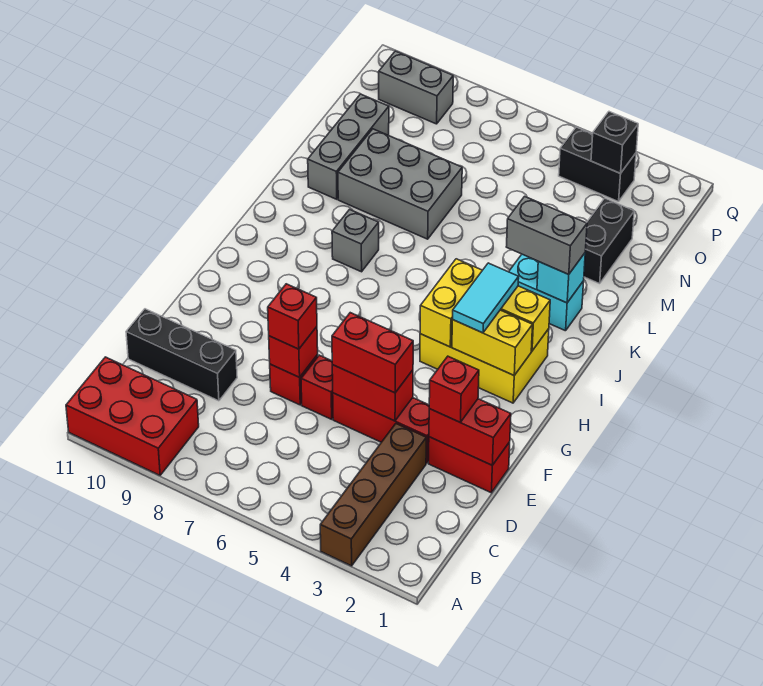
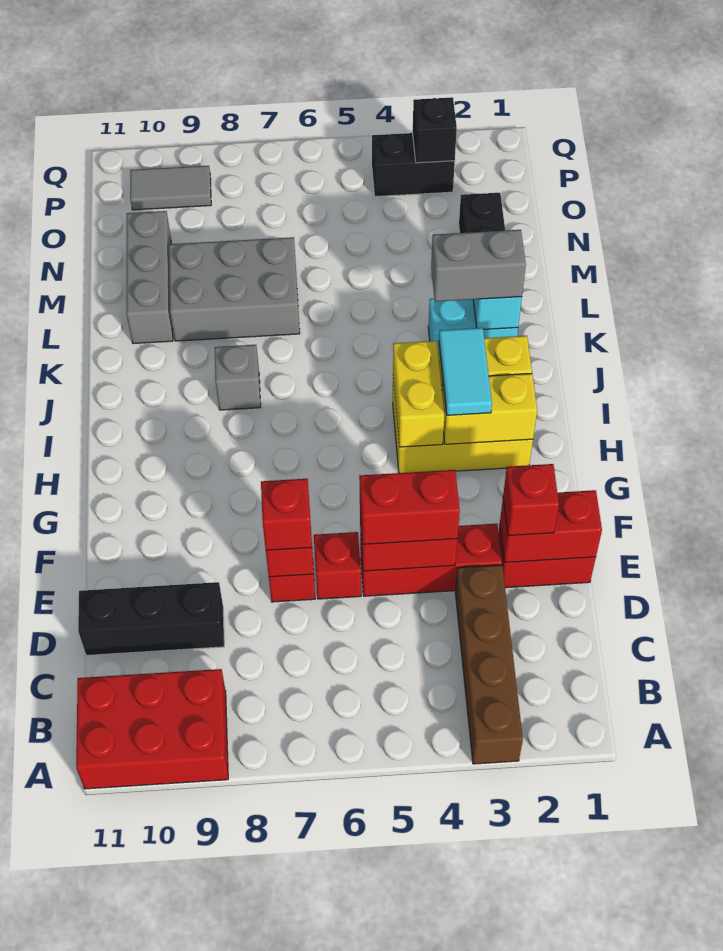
grey brick P9:P10 level 1 -> grey tile P9:P10 level 1

